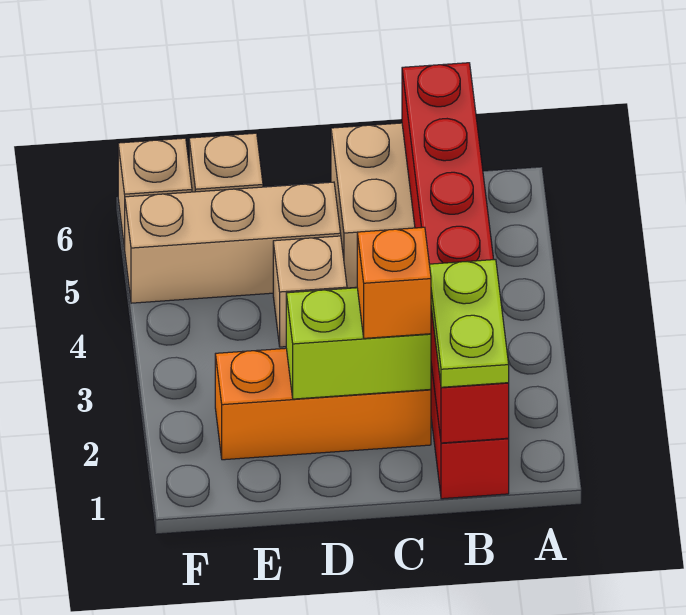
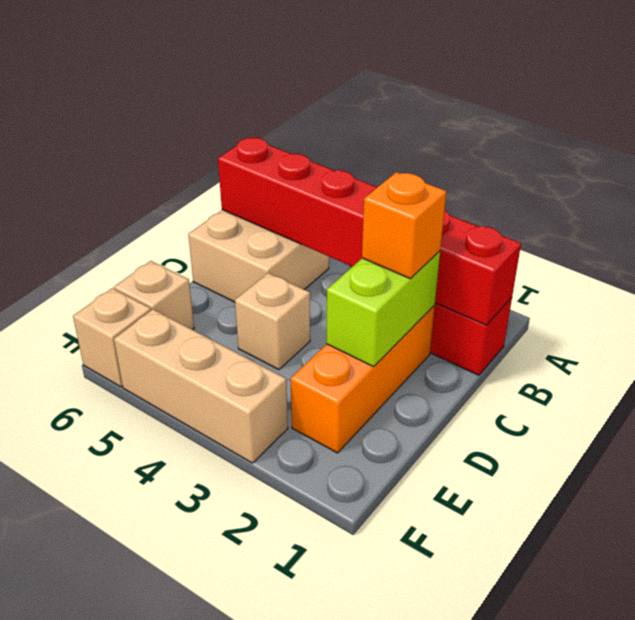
lime plate B1:B2 level 3 -> none
tan brick D5:F5 level 1 -> tan brick F3:F5 level 1

